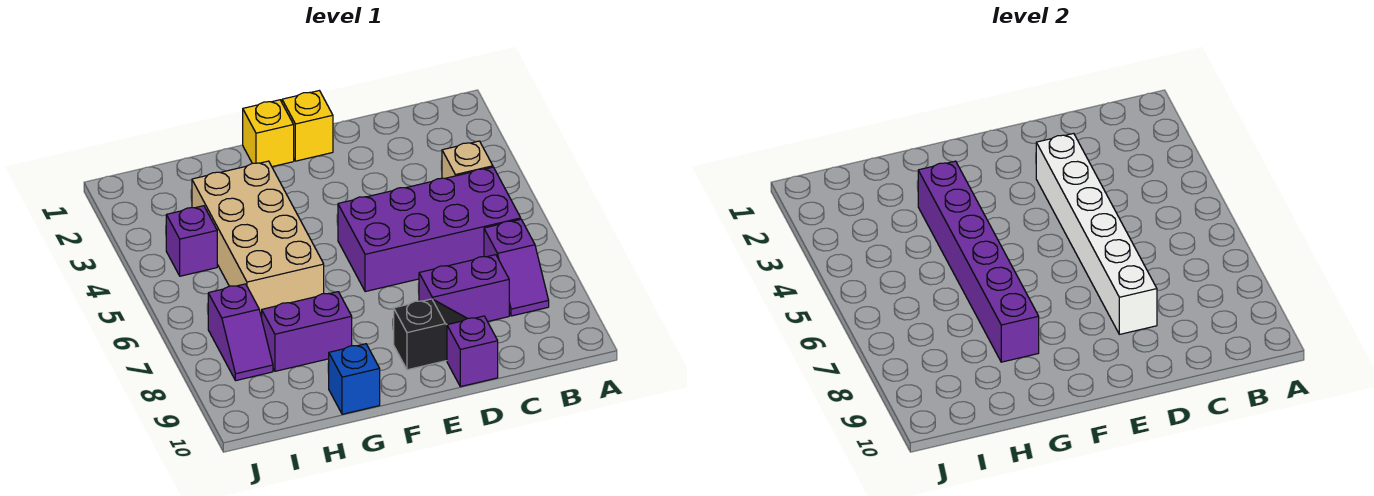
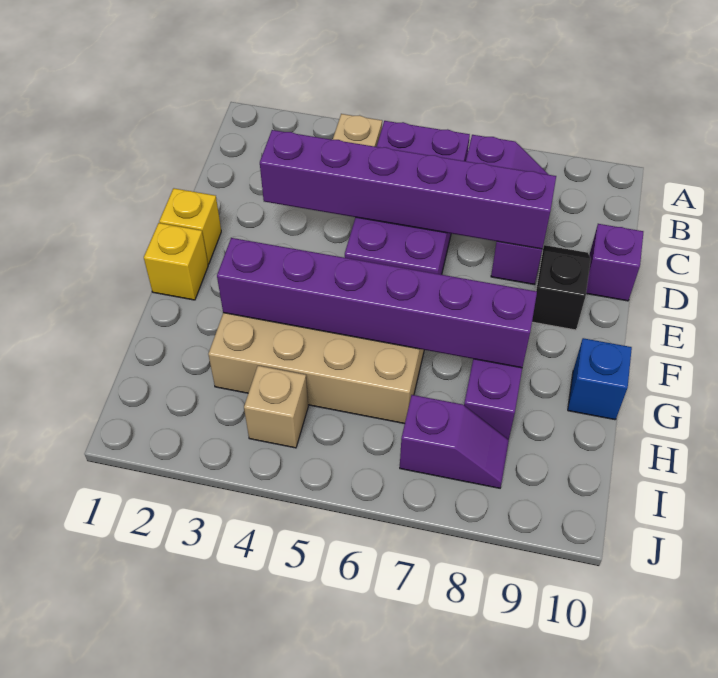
white brick D3:D8 level 2 -> purple brick D3:D8 level 2
purple brick I4 level 1 -> tan brick I4 level 1

